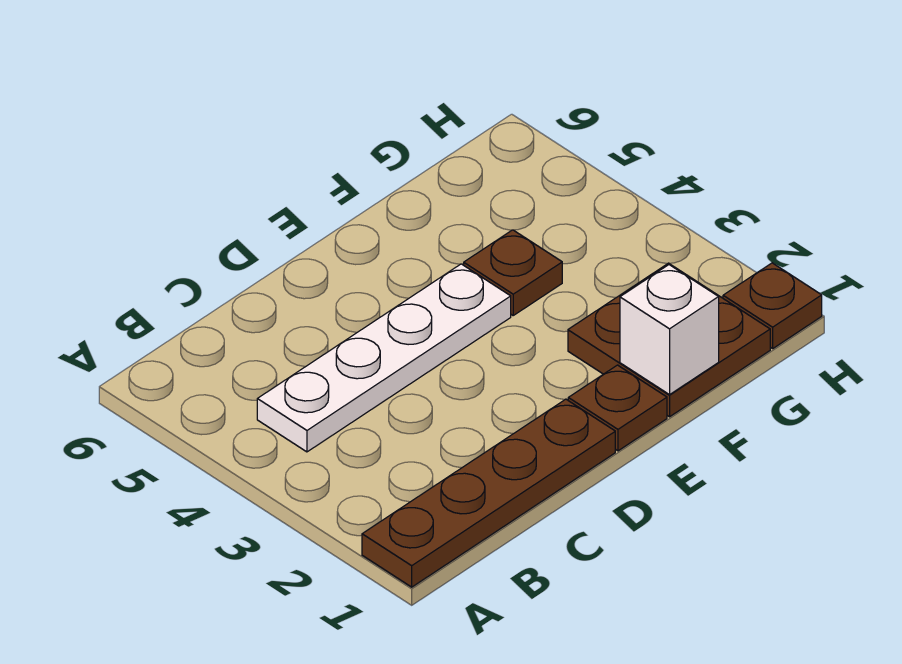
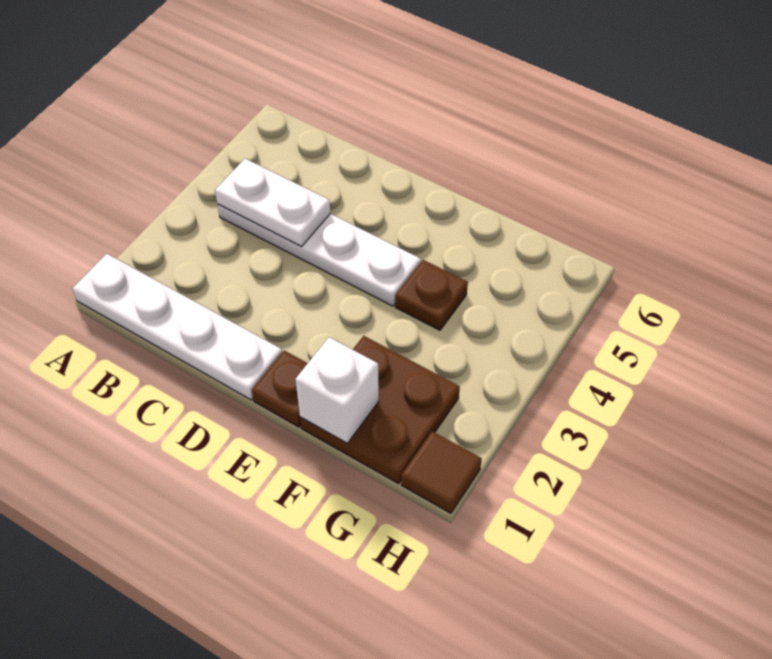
brown plate A1:D1 level 1 -> white plate A1:D1 level 1
none -> white plate B4:C4 level 2
brown plate H1 level 1 -> brown tile H1 level 1

